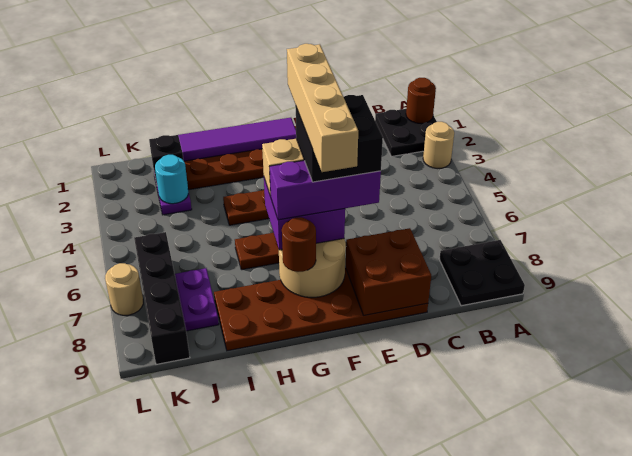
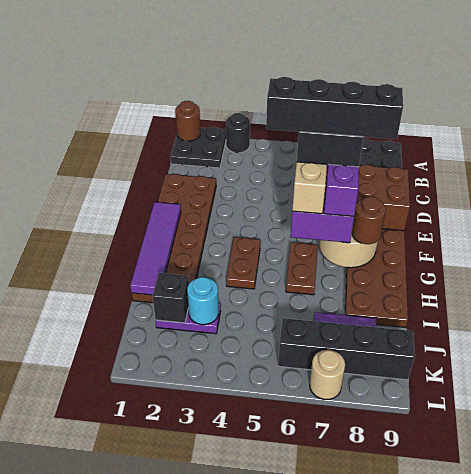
tan round brick A3 level 1 -> black round brick A3 level 1
tan brick F5:F8 level 6 -> black brick F5:F8 level 6

